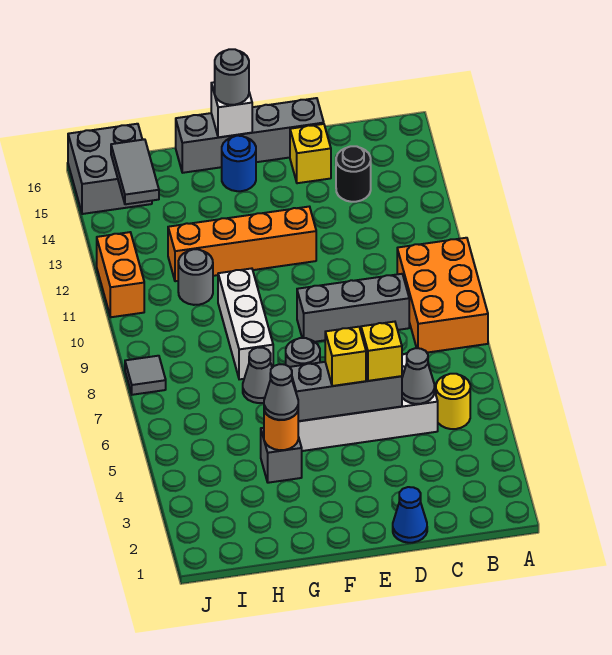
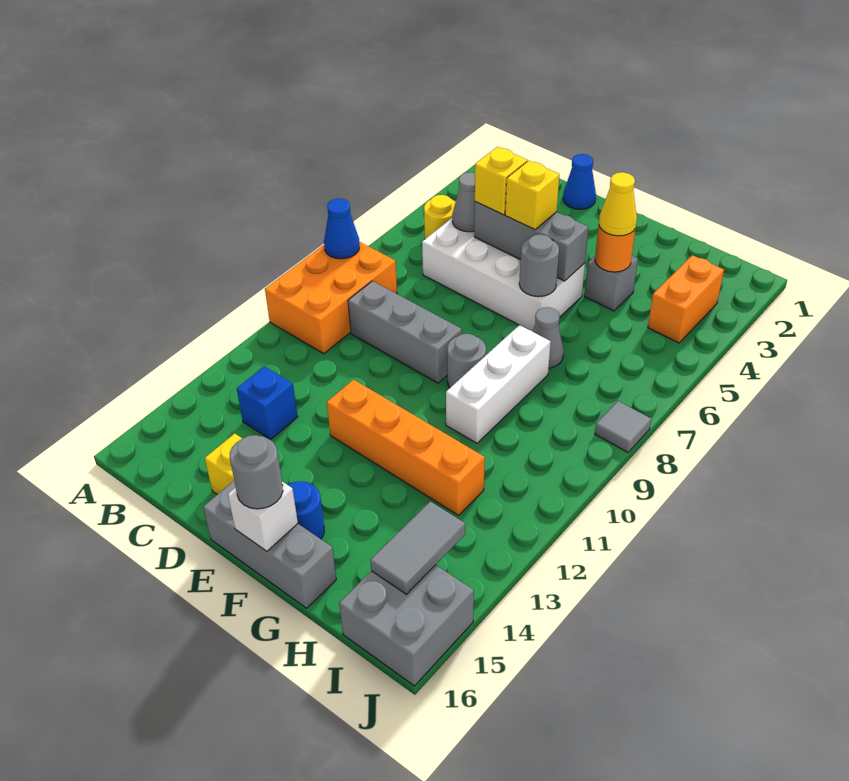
none -> blue cone A8 level 2
none -> blue brick C13 level 1
black round brick C14 level 1 -> none
grey brick D16:G16 level 1 -> grey brick E16:G16 level 1
grey cone G4 level 3 -> yellow cone G4 level 3
grey round brick H11 level 1 -> grey round brick F9 level 1
orange brick J11:J12 level 1 -> orange brick I3:I4 level 1

